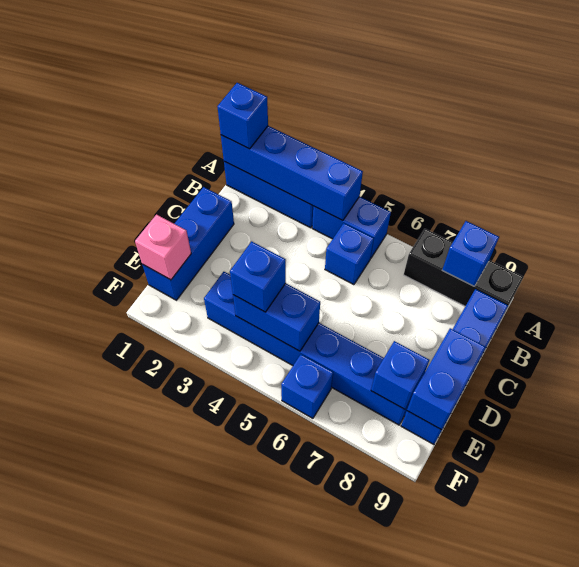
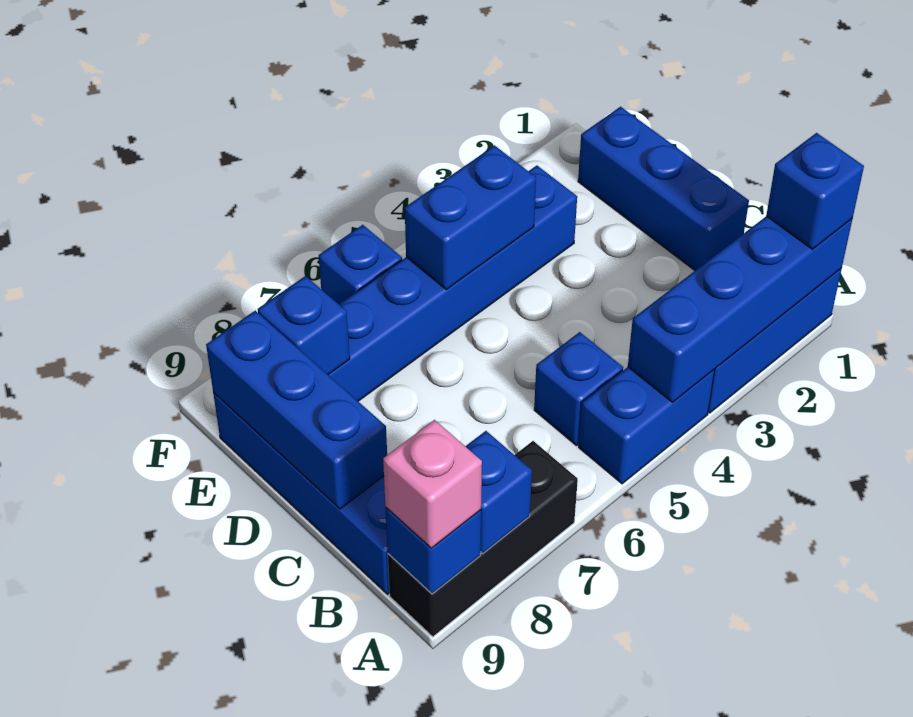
blue brick D9:E9 level 2 -> blue brick C9:E9 level 2
pink brick E1 level 2 -> pink brick A9 level 3
blue brick E4 level 3 -> blue brick A9 level 2

